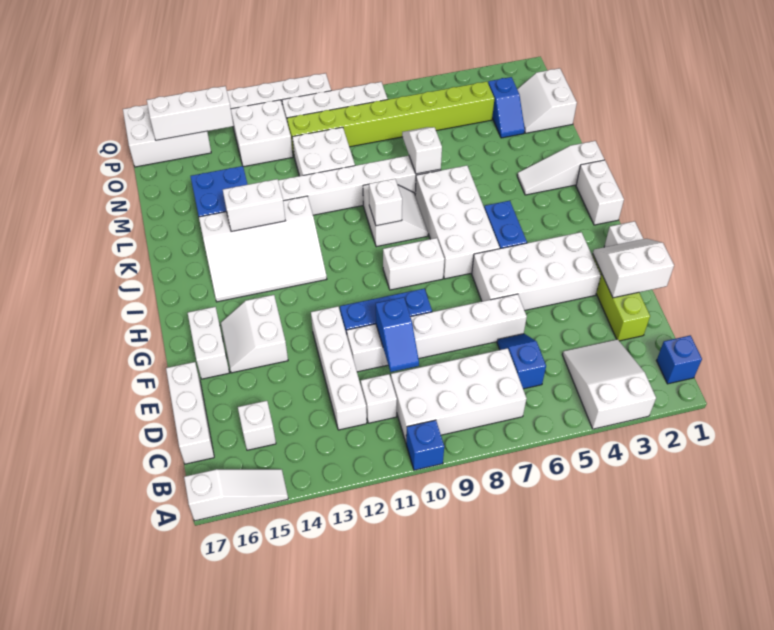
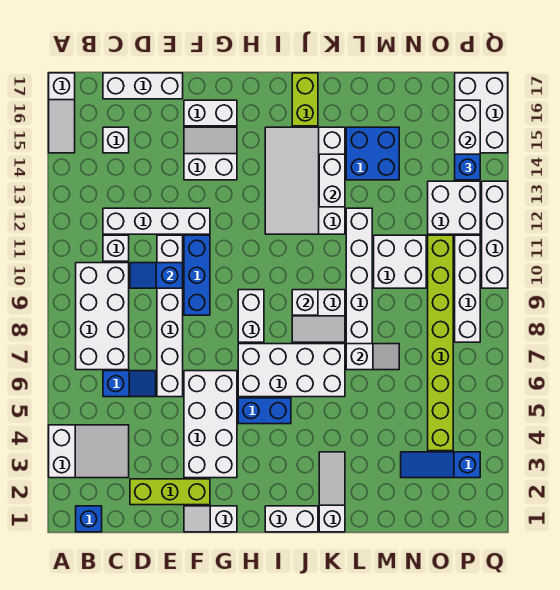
blue brick A10 level 1 -> blue brick P14 level 3
white slope E1:F2 level 2 top E -> none
none -> lime brick J16:J17 level 1
white slope N1:O2 level 1 top 1 -> none
blue slope N3:O3 level 1 top O -> blue slope N3:P3 level 1 top P

